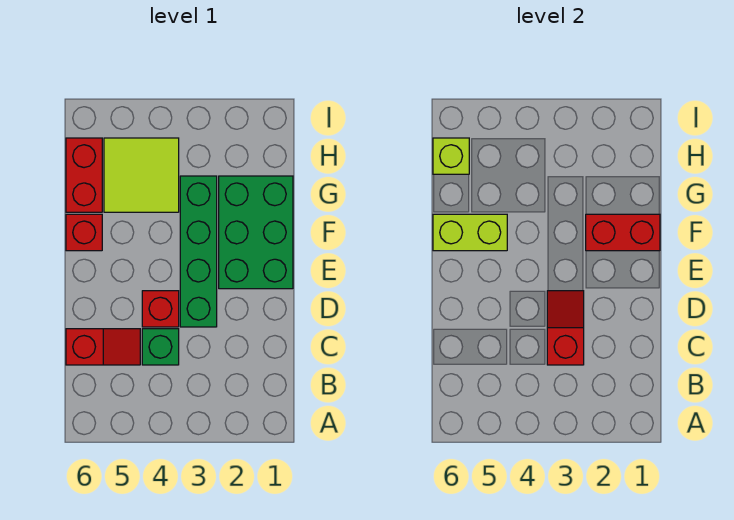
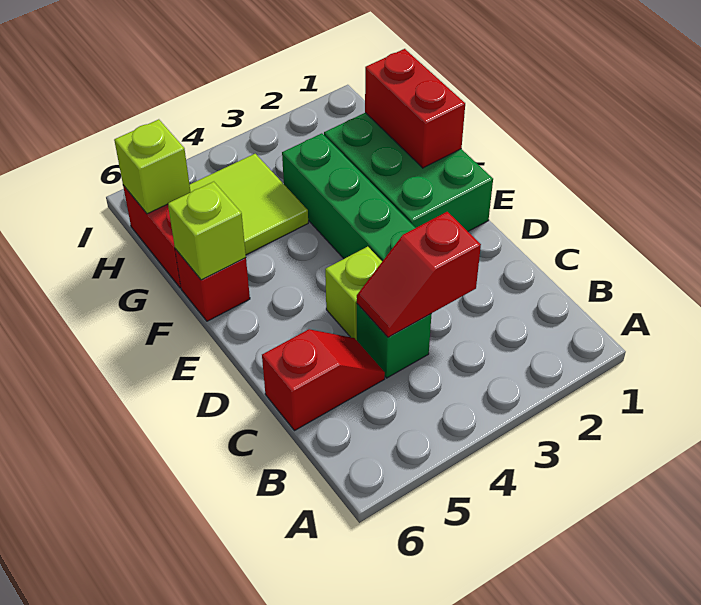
red slope C3:D3 level 2 top C -> red slope C3:C4 level 2 top 3
red brick D4 level 1 -> lime brick D4 level 1
red brick F1:F2 level 2 -> red brick F1:G1 level 2
lime brick F5:F6 level 2 -> lime brick F6 level 2

